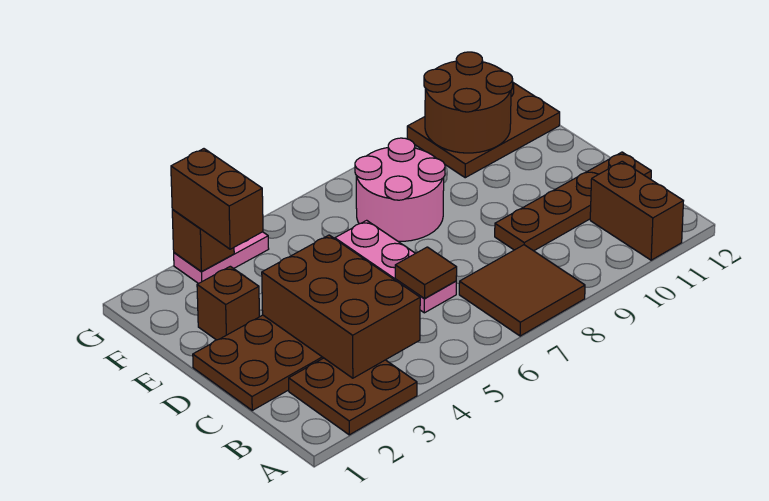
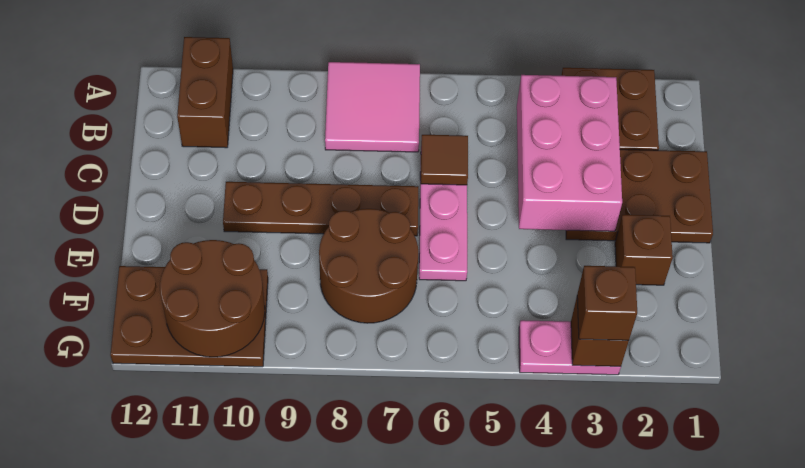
brown tile A7:B8 level 1 -> pink tile A7:B8 level 1
brown brick B3:D4 level 2 -> pink brick B3:D4 level 2
brown plate C9:C12 level 1 -> brown plate D7:D10 level 1
pink round brick E7:F8 level 1 -> brown round brick E7:F8 level 1
brown brick F3:G3 level 3 -> brown brick G3 level 3

